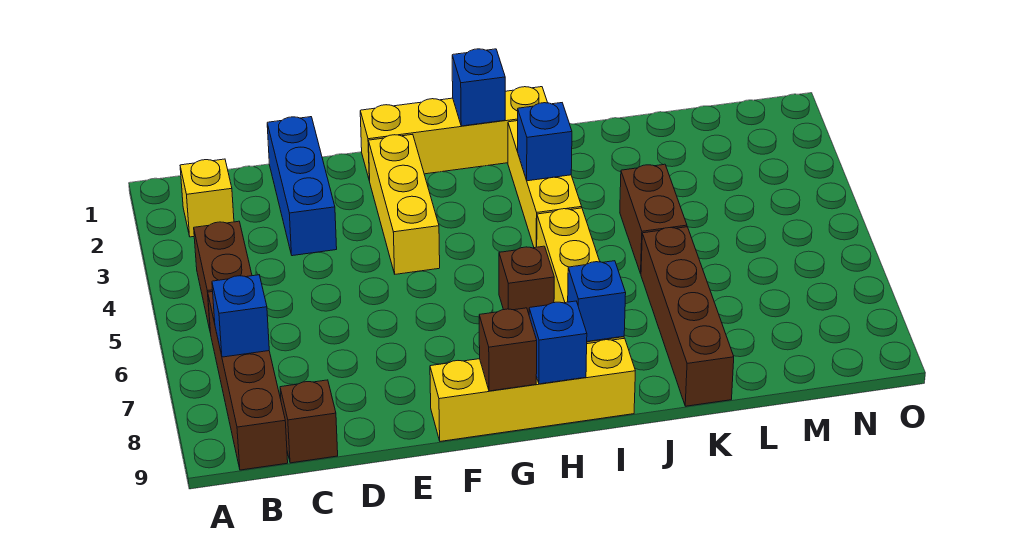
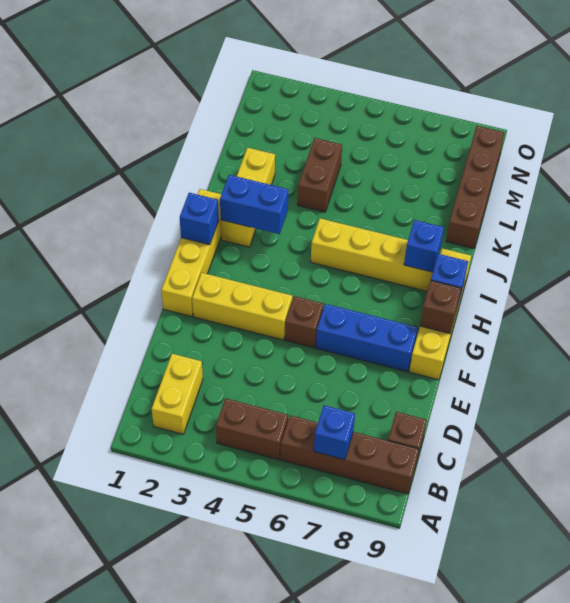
yellow brick B2 level 1 -> yellow brick B2:C2 level 1
blue brick D1:D3 level 1 -> blue brick F6:F8 level 1
brown brick H6 level 1 -> brown brick F5 level 1
yellow brick I2:I4 level 1 -> yellow brick I2:K2 level 1
blue brick I3 level 2 -> blue brick I2:I3 level 2
brown brick K4:K5 level 1 -> brown brick K4:L4 level 1
brown brick K6:K9 level 1 -> brown brick K9:N9 level 1

